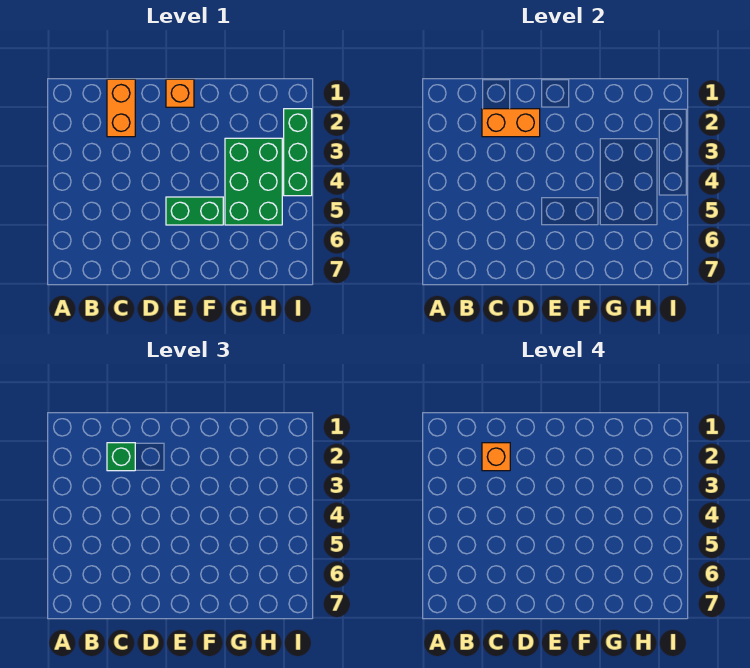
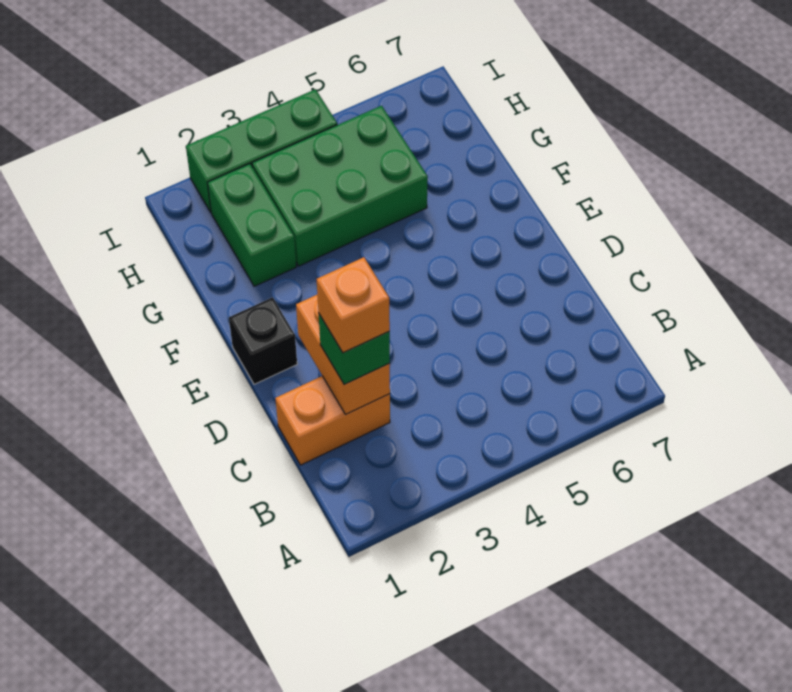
orange brick E1 level 1 -> black brick E1 level 1
green brick E5:F5 level 1 -> green brick G2:H2 level 1

